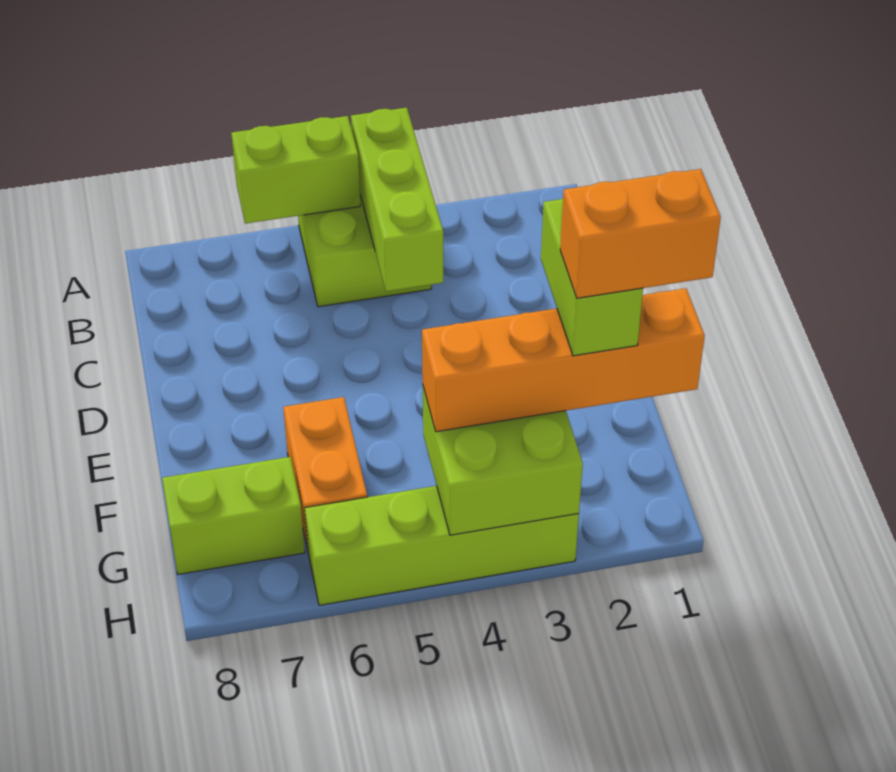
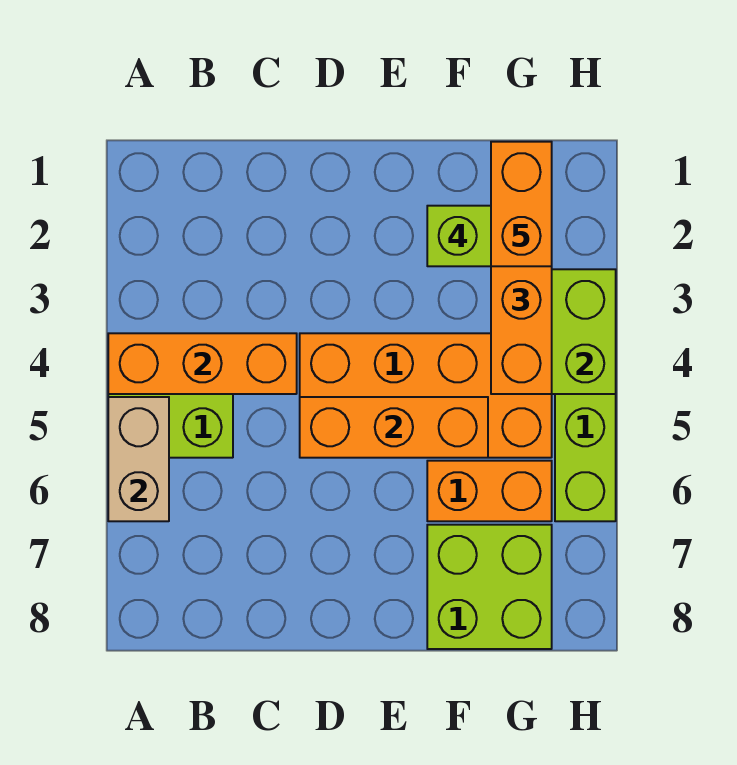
lime brick A4:C4 level 2 -> orange brick A4:C4 level 2
lime brick A5:A6 level 2 -> tan brick A5:A6 level 2
none -> orange brick D4:G5 level 1
none -> orange brick D5:F5 level 2
lime brick G7:G8 level 1 -> lime brick F7:G8 level 1

